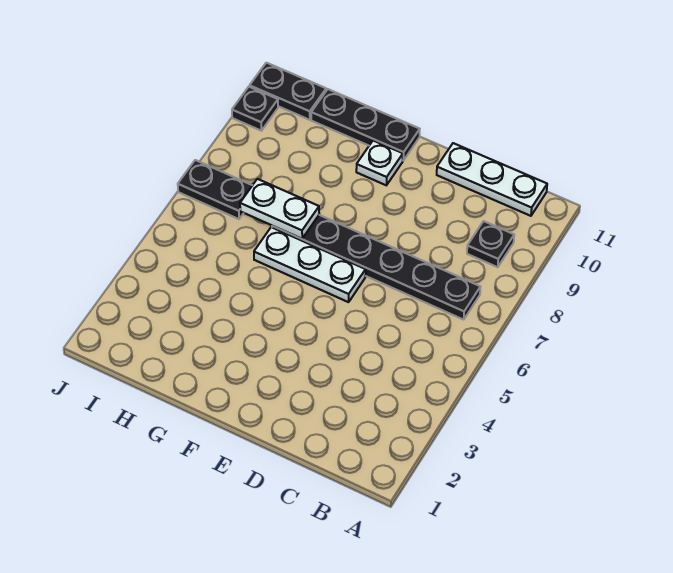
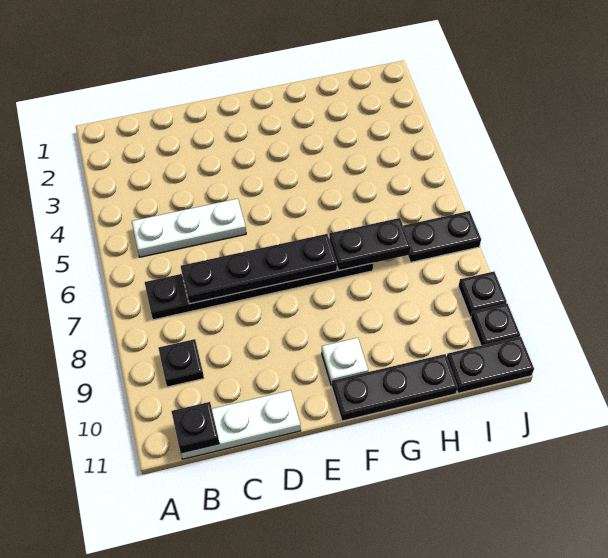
none -> black plate B11 level 2
none -> black plate C7:F7 level 2
white plate E6:G6 level 1 -> white plate B5:D5 level 1
white plate G7:H7 level 2 -> black plate G7:H7 level 2
none -> black plate J9 level 1

